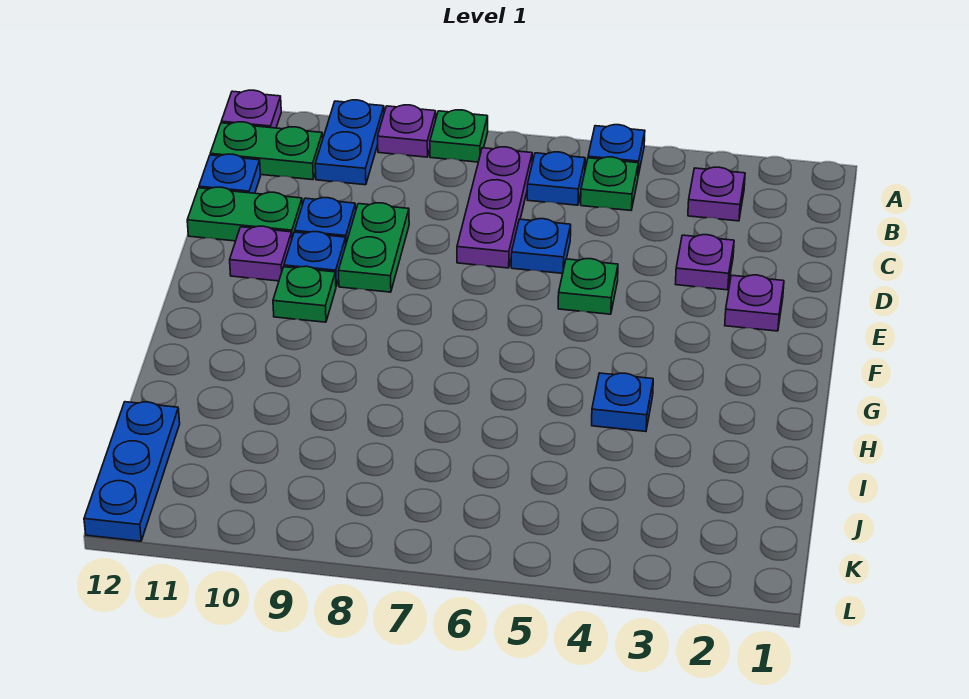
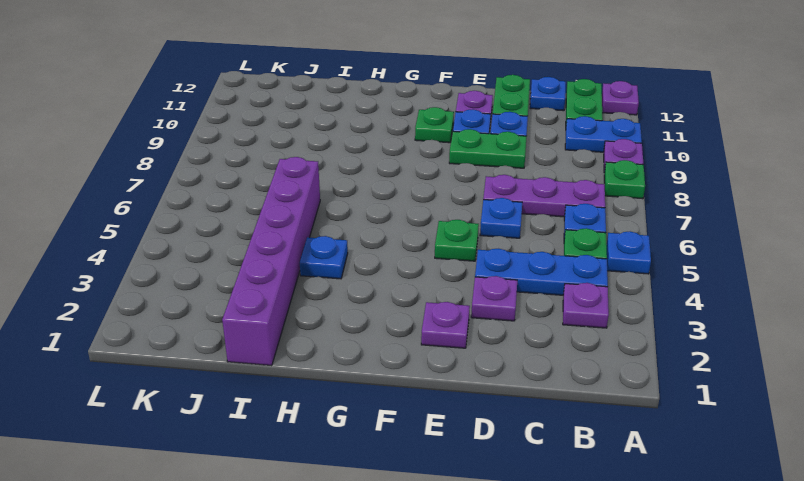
none -> purple brick I1:I6 level 1
blue plate J12:L12 level 1 -> blue plate B4:D4 level 1

